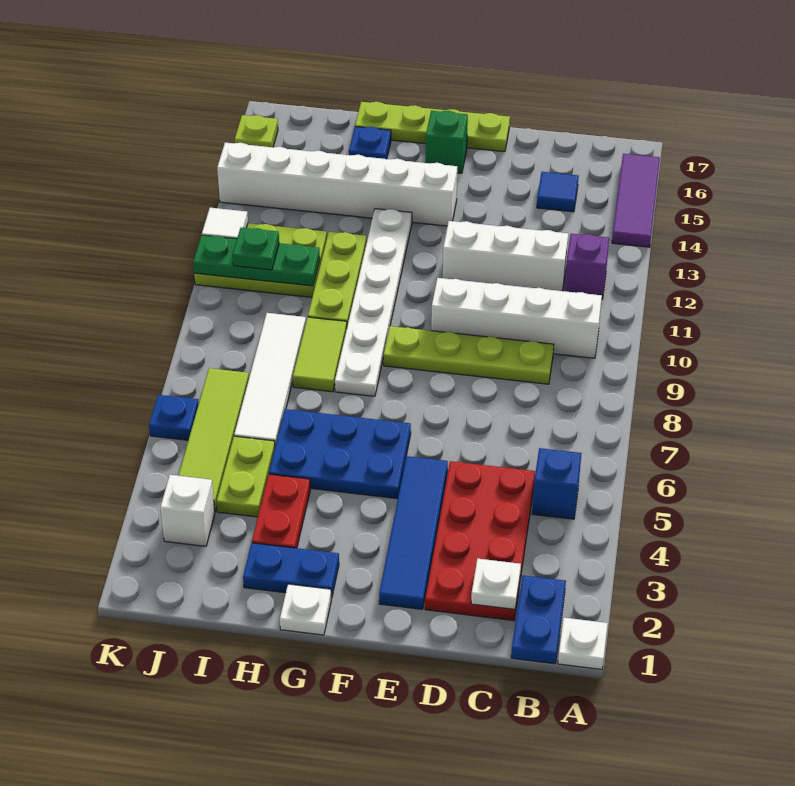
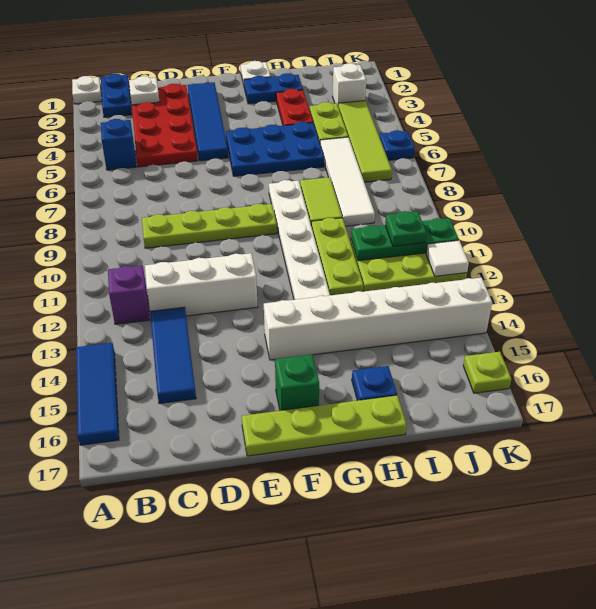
purple tile A14:A16 level 1 -> blue tile A14:A16 level 1
white brick B10:E10 level 1 -> none
blue tile C15 level 1 -> blue tile C13:C15 level 1

